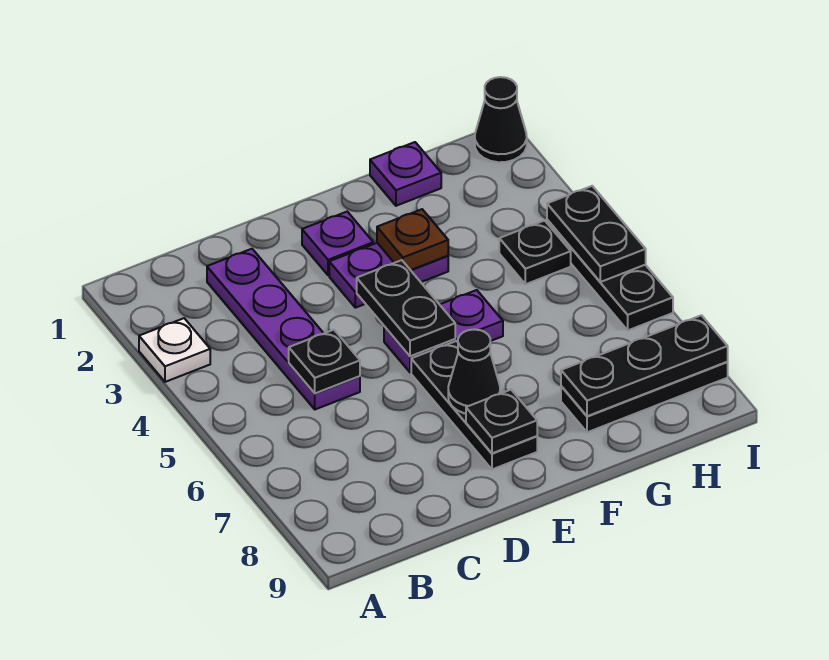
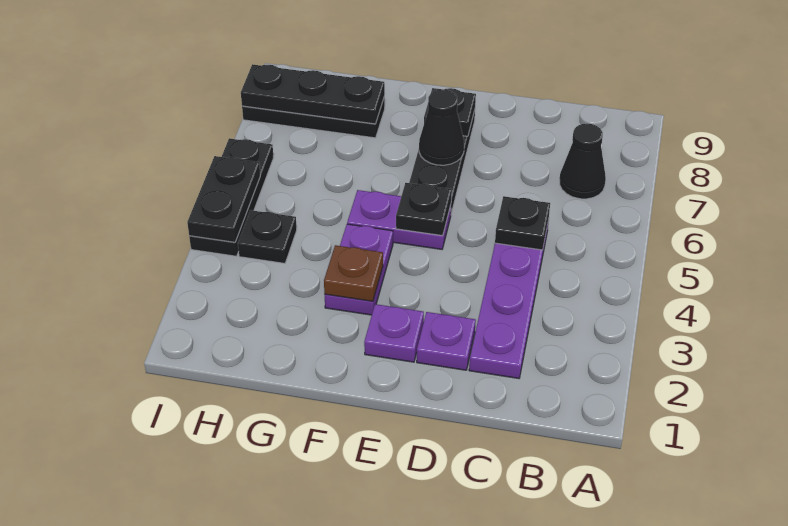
white plate A3 level 1 -> none
purple plate E3:F3 level 1 -> purple plate F3:F4 level 1
black plate E4:E5 level 2 -> black plate E5 level 2
purple plate G1 level 1 -> purple plate D2 level 1
black cone I1 level 1 -> black cone B7 level 1

